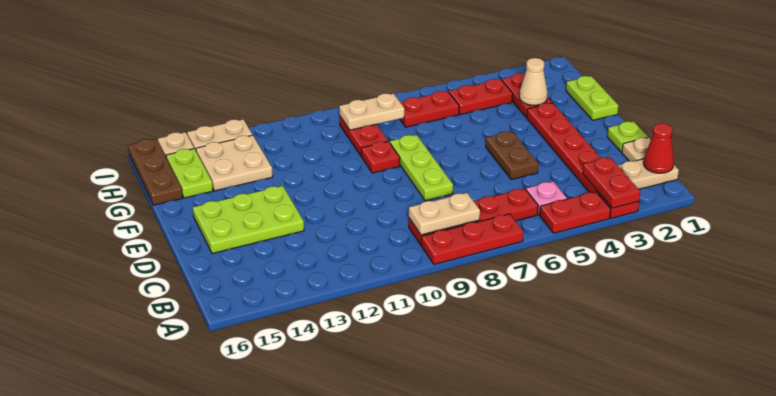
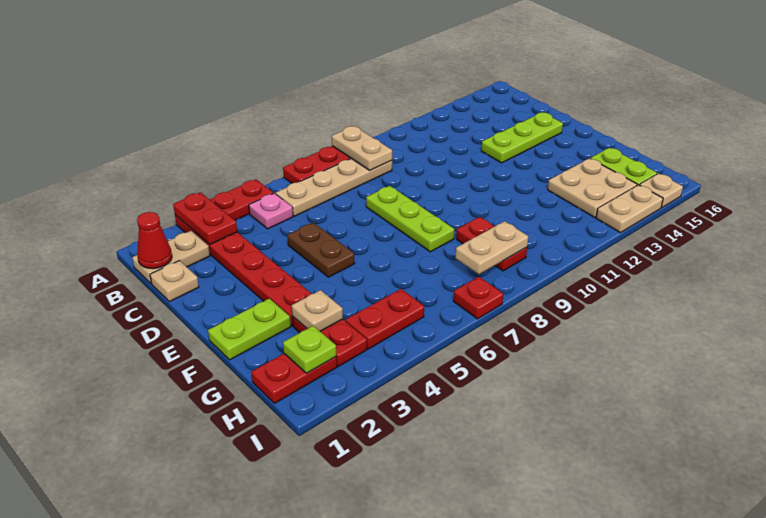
red plate B6:B9 level 1 -> tan plate B6:B9 level 1
tan plate B8:B9 level 2 -> tan plate A9:B9 level 2
lime plate D1 level 1 -> lime plate H2 level 2
lime plate D13:E15 level 1 -> lime plate D13:D15 level 1
lime plate F1:G1 level 1 -> lime plate F1:F2 level 1
red plate F9 level 1 -> red plate I7 level 1
tan cone G3 level 2 -> tan plate G3 level 2
brown plate G16:I16 level 1 -> none
red plate H6:H7 level 1 -> red plate H1:H2 level 1

